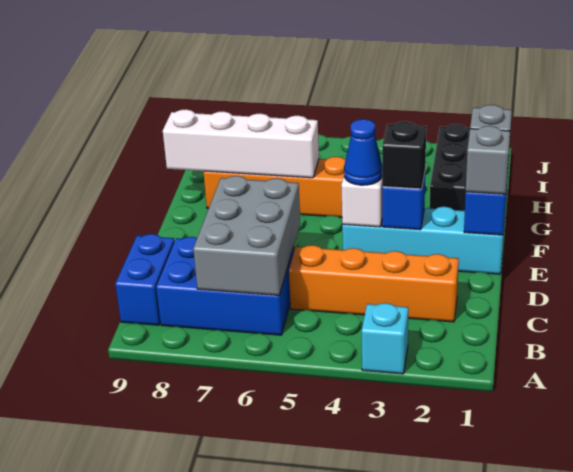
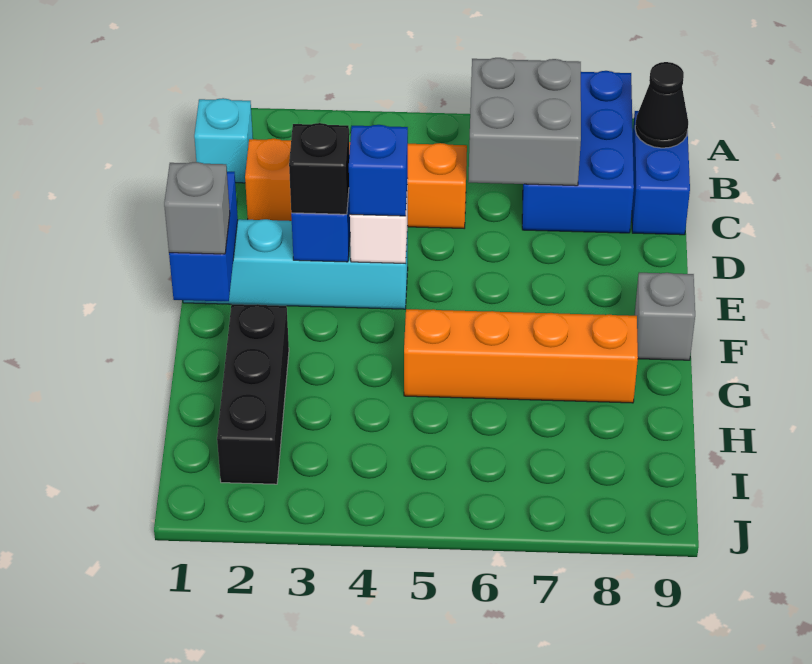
cyan brick A3 level 1 -> cyan brick B1 level 1
blue brick B6:C8 level 1 -> blue brick A7:C8 level 1
grey brick B6:D7 level 2 -> grey brick B6:C7 level 2
none -> black cone B9 level 2
grey brick E1 level 3 -> grey brick F9 level 1
blue cone E4 level 3 -> blue brick E4 level 3
white brick G6:G9 level 2 -> none

